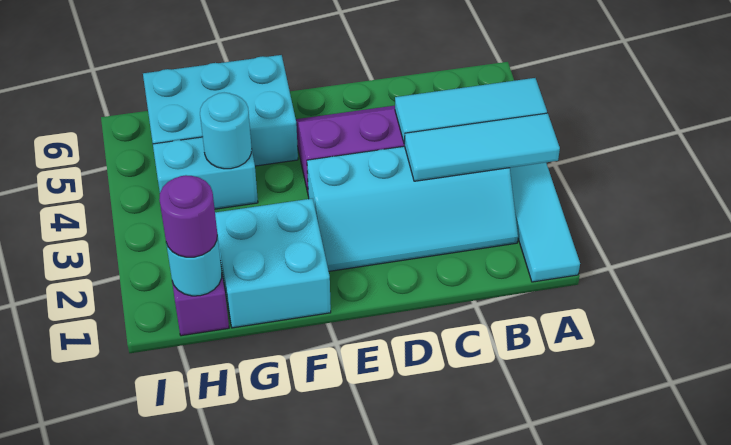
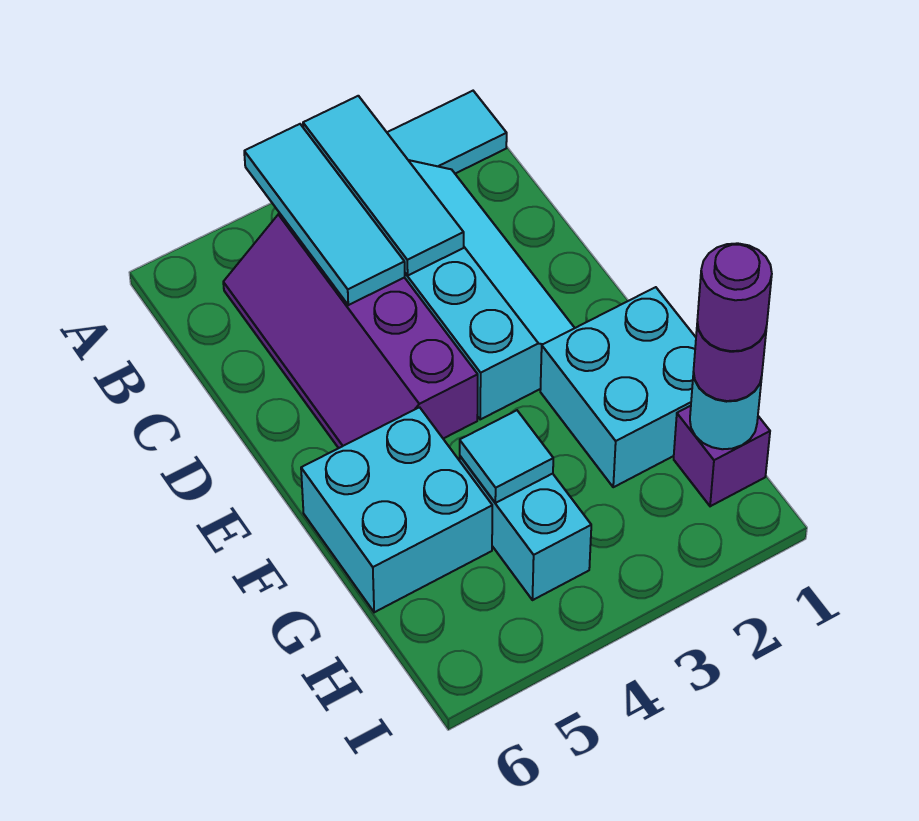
cyan brick F5:H6 level 1 -> cyan brick F5:G6 level 1
cyan round brick G4 level 2 -> cyan tile G4 level 2
none -> purple round brick H1 level 4

